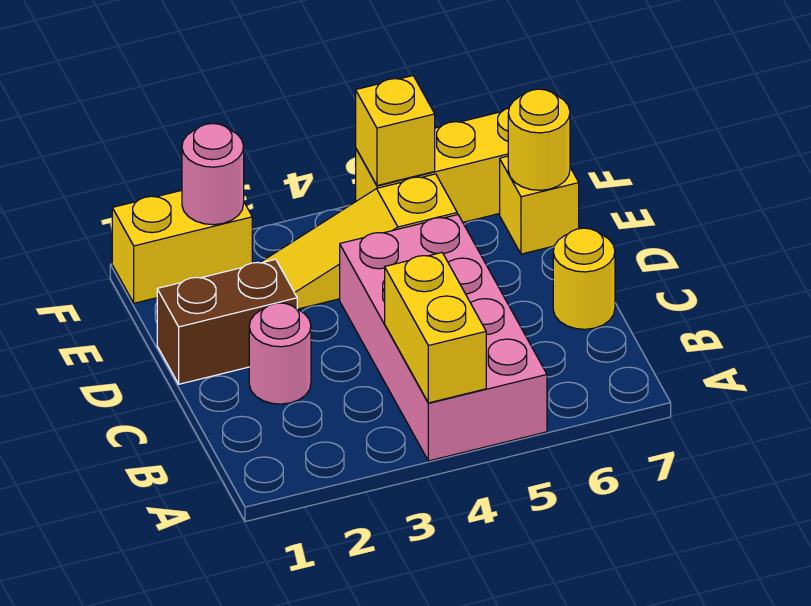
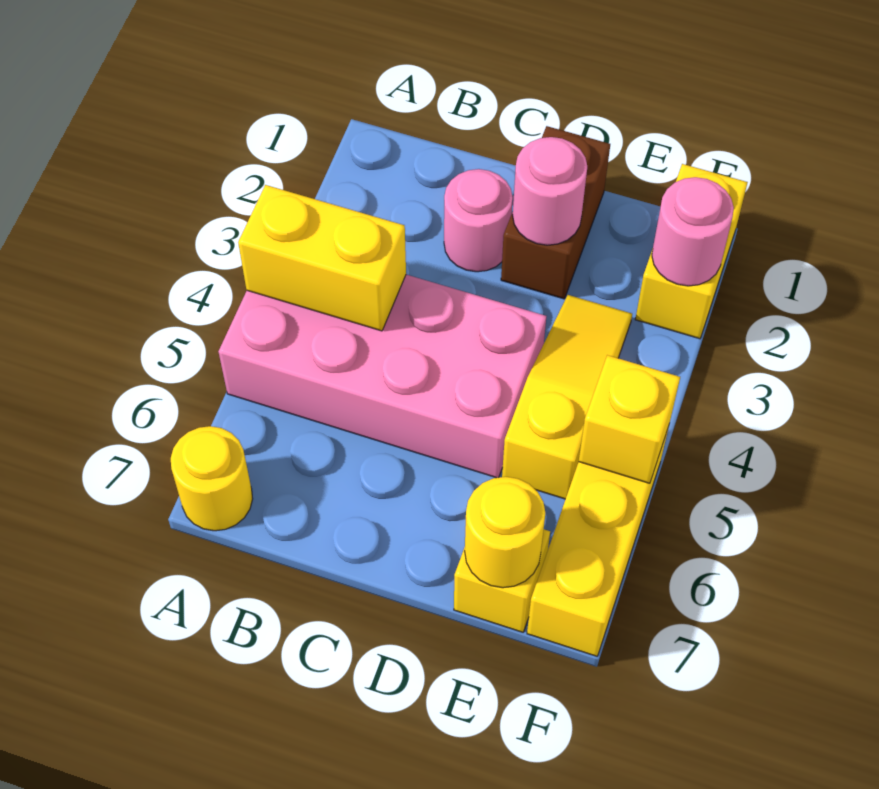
yellow round brick C7 level 1 -> yellow round brick A7 level 1
none -> pink round brick D2 level 2

